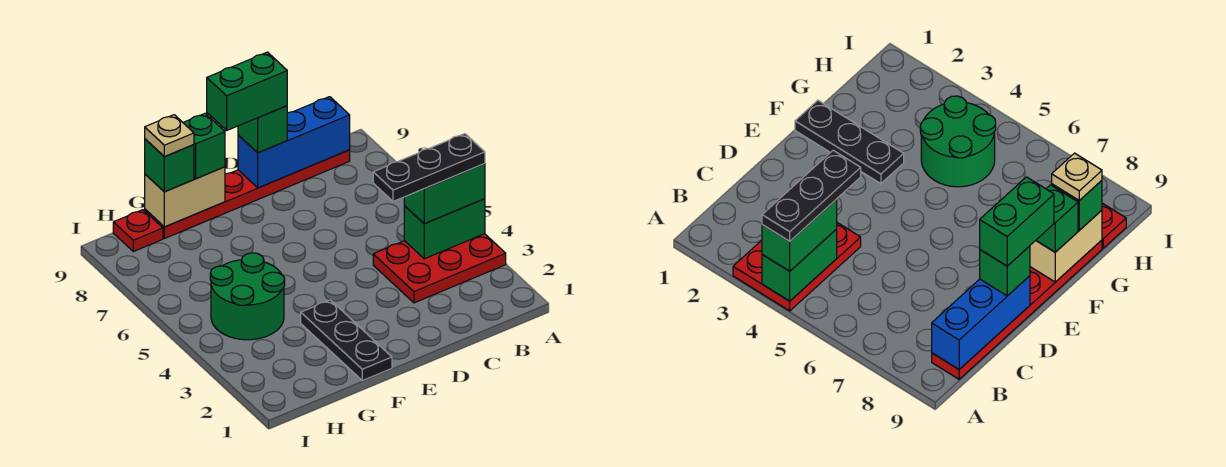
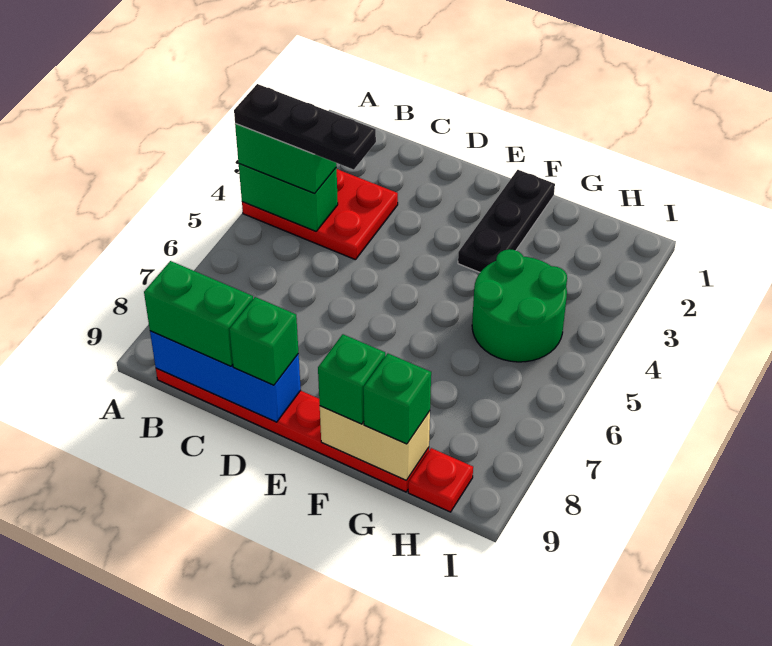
green brick D9:E9 level 4 -> green brick B9:C9 level 3
tan plate G9 level 4 -> none

